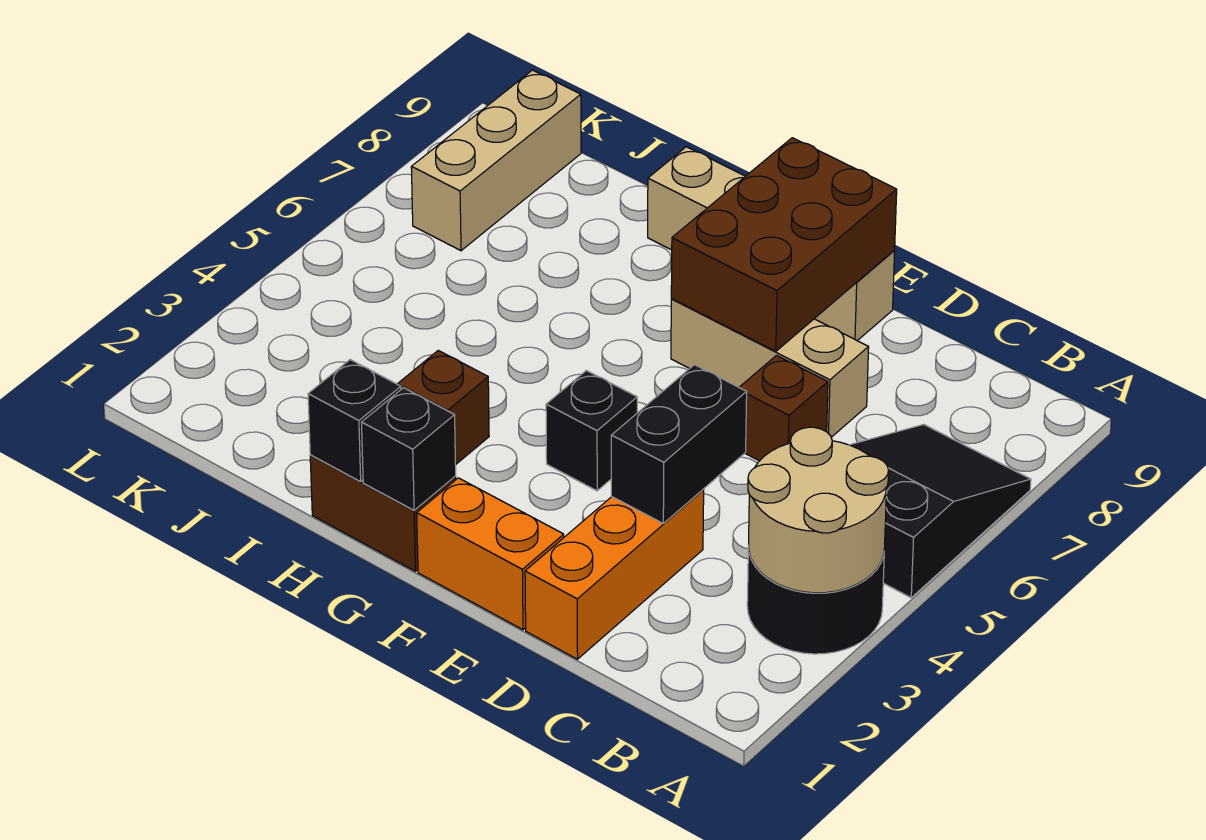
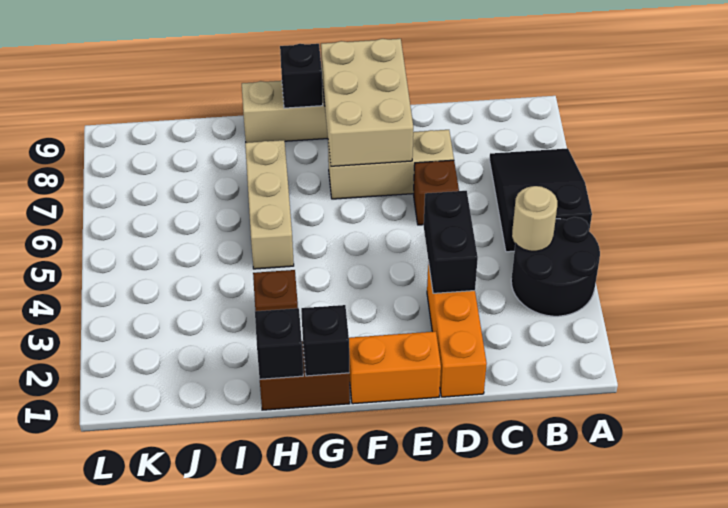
tan round brick A3:B4 level 2 -> tan round brick B4 level 2
brown brick E7:F9 level 2 -> tan brick E7:F9 level 2
black brick F4 level 1 -> black brick G9 level 2
tan brick K7:K9 level 1 -> tan brick H5:H7 level 1

